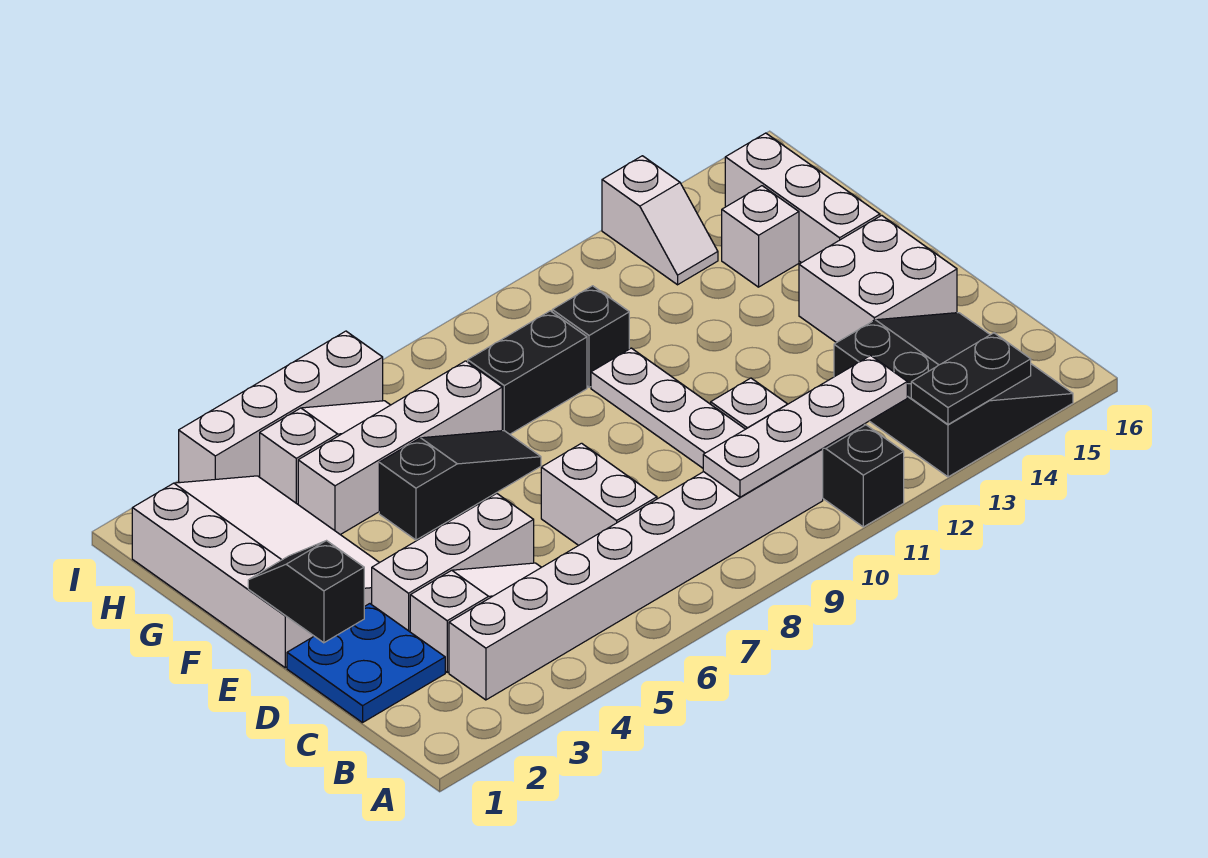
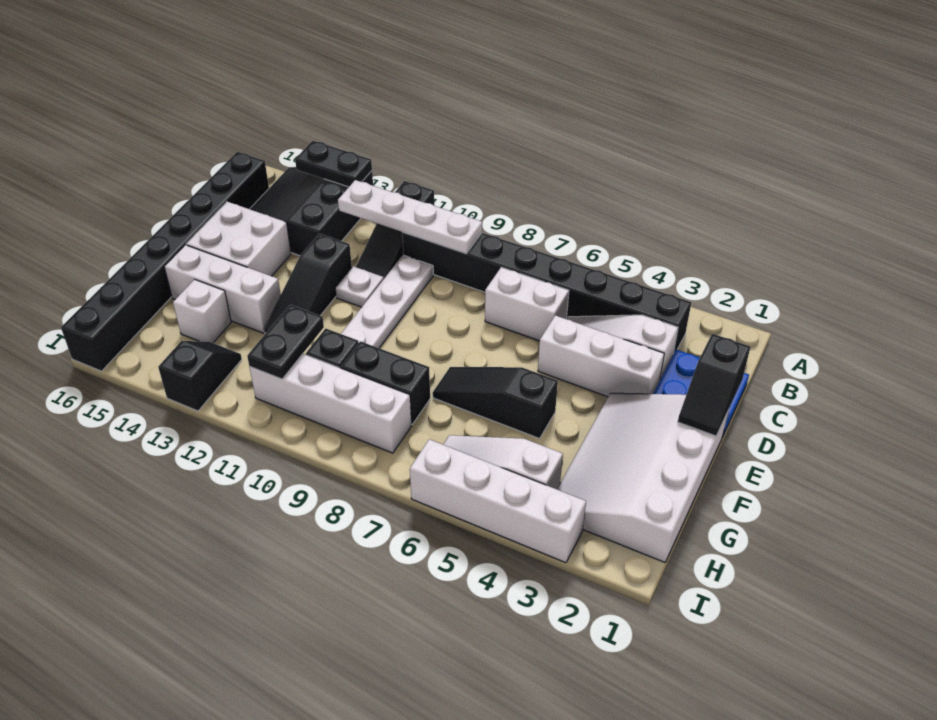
white brick B3:B10 level 1 -> black brick B3:B10 level 1
none -> black brick B16:I16 level 1
white brick C7:D7 level 1 -> white brick C6:C7 level 1
none -> black slope D12:F12 level 1 top D
white brick F15:H15 level 1 -> white brick F13:F15 level 1
white brick G4:G7 level 1 -> white brick H8:H11 level 1
none -> black plate G11:H11 level 2
white slope H13:I13 level 1 top I -> black slope H13:I13 level 1 top I

